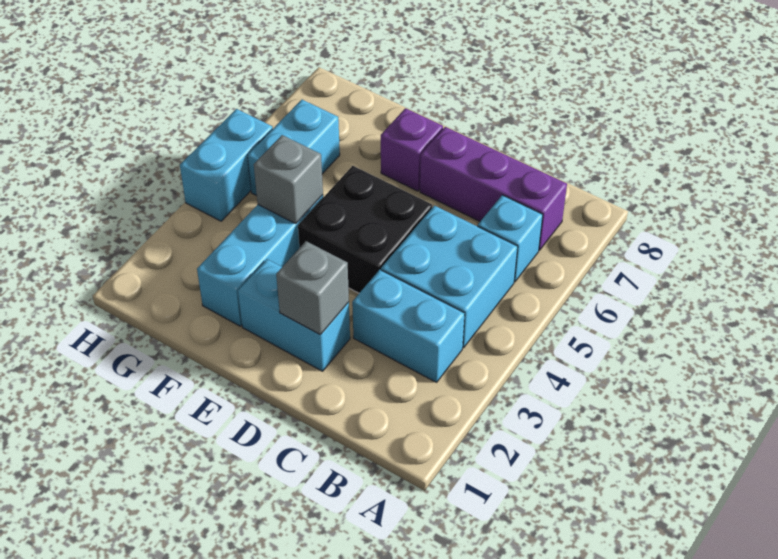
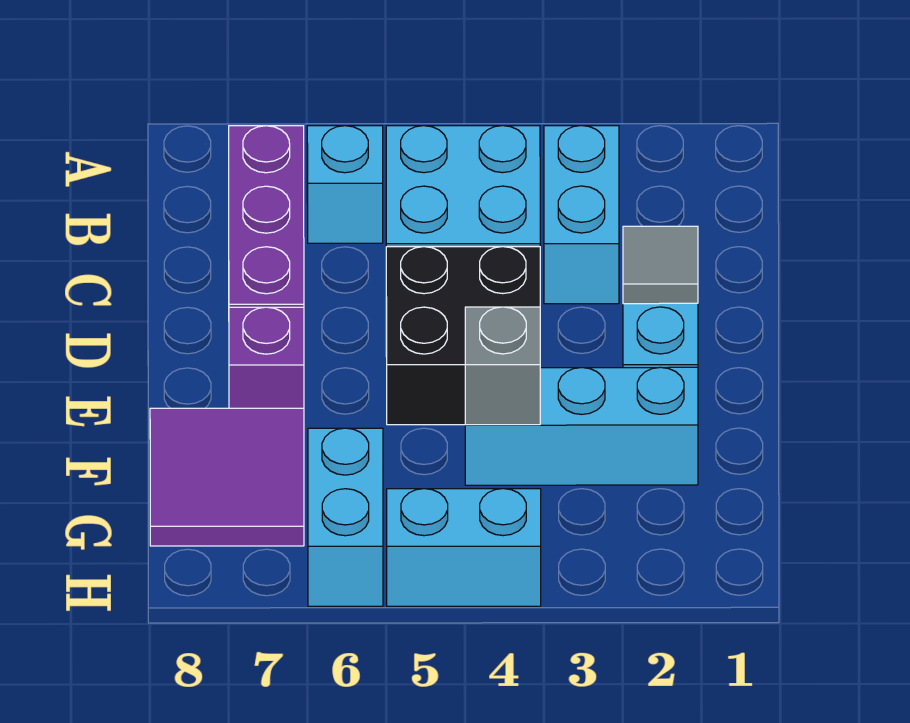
grey brick D2 level 2 -> grey tile D2 level 2
none -> purple tile F7:G8 level 1
cyan brick G5:G6 level 1 -> cyan brick G6:H6 level 1

